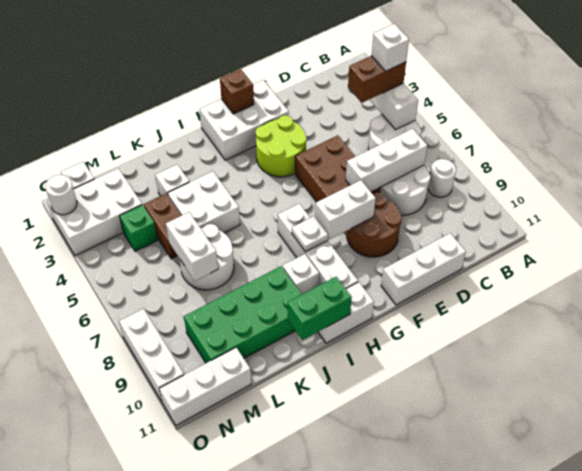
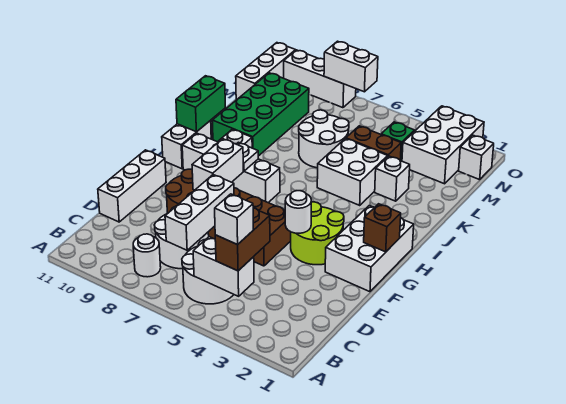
white brick L6:L7 level 2 -> white brick O7:O8 level 2
white round brick O2 level 2 -> white round brick F4 level 2

